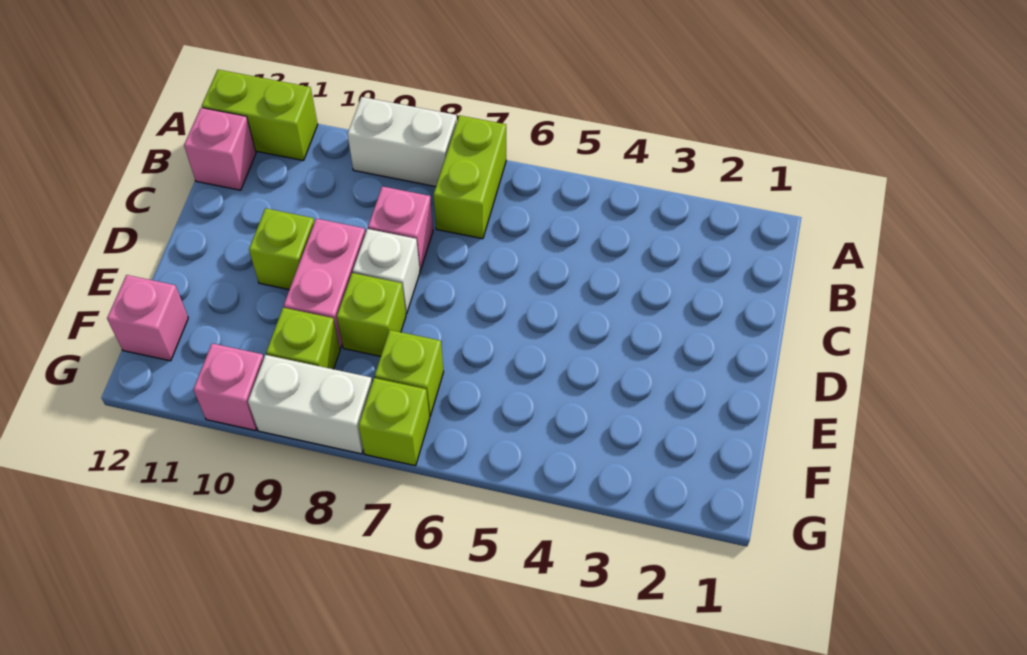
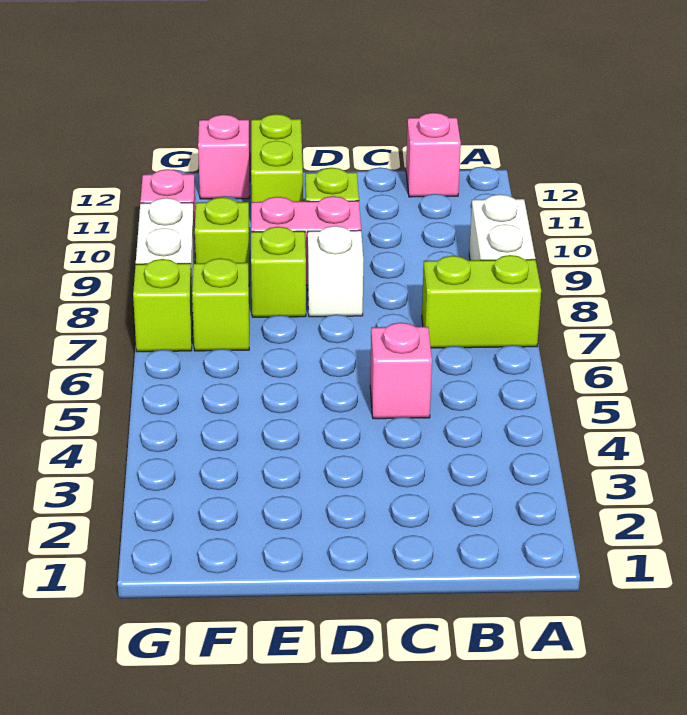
lime brick A11:A12 level 1 -> lime brick E11:E12 level 1
pink brick C8 level 1 -> pink brick C5 level 1

